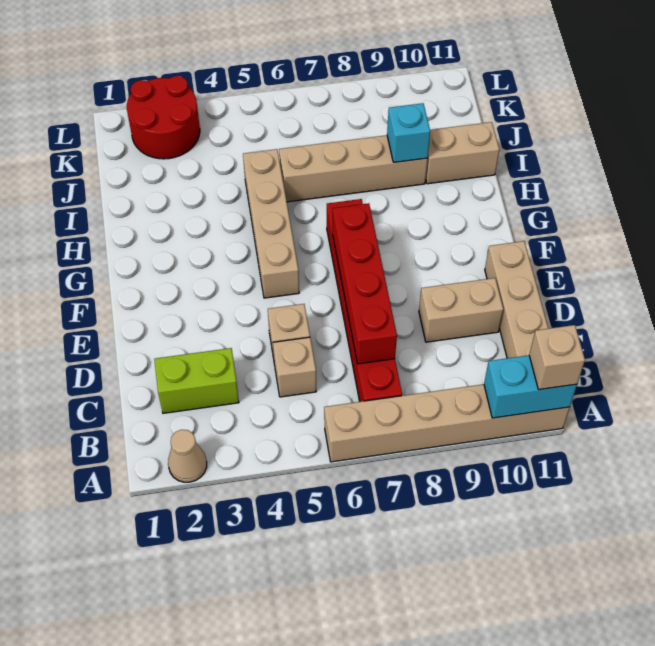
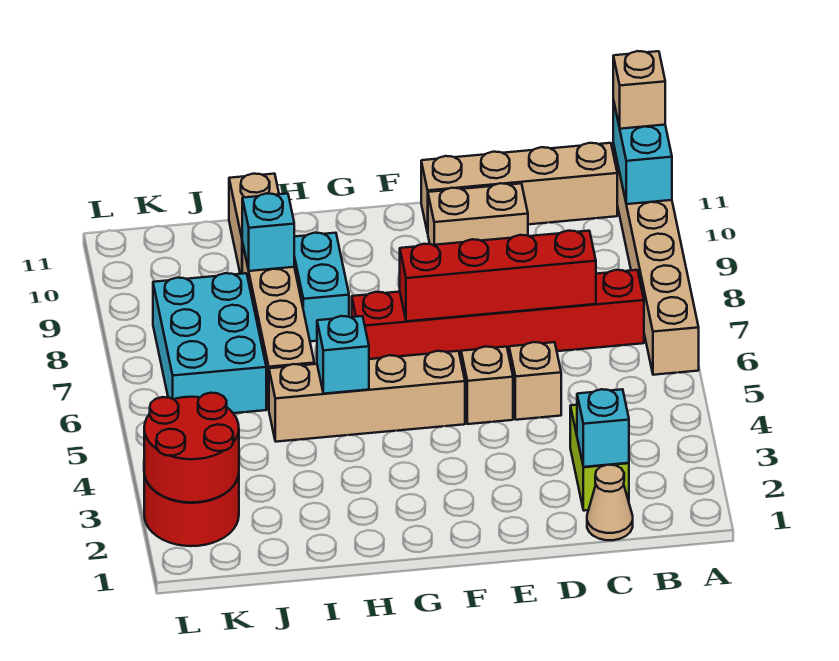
tan cone A2 level 1 -> tan cone C1 level 1
none -> cyan brick C2 level 2
tan brick C5 level 1 -> tan brick E5 level 1
tan brick D9:D10 level 1 -> tan brick D10:E10 level 1
none -> cyan brick H5 level 2
none -> cyan brick H8:H9 level 1
none -> cyan brick J6:K8 level 1
none -> red round brick K2:L3 level 2

